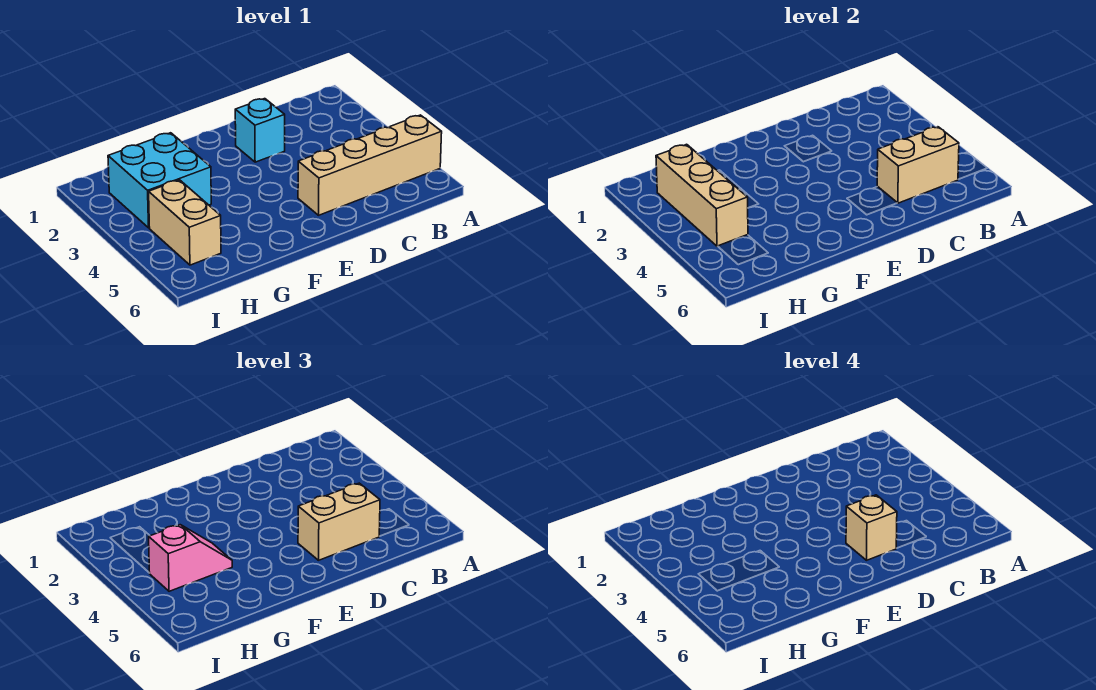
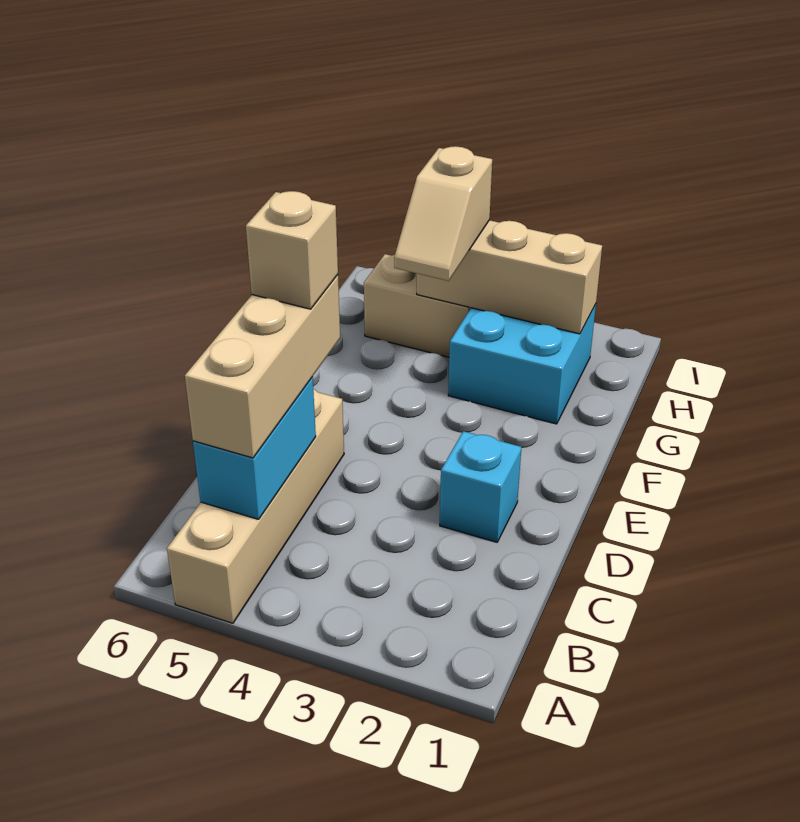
tan brick B5:C5 level 2 -> cyan brick B5:C5 level 2
tan brick C5:D5 level 3 -> tan brick B5:D5 level 3
pink slope G4:H4 level 3 top H -> tan slope G4:H4 level 3 top H

